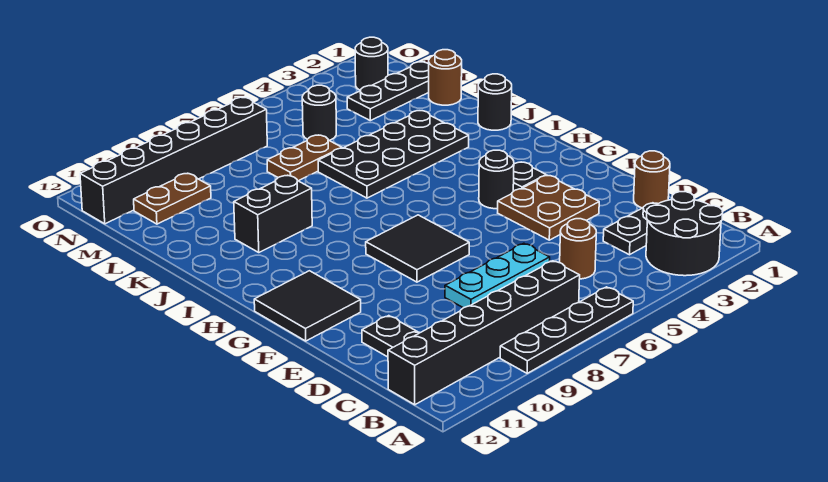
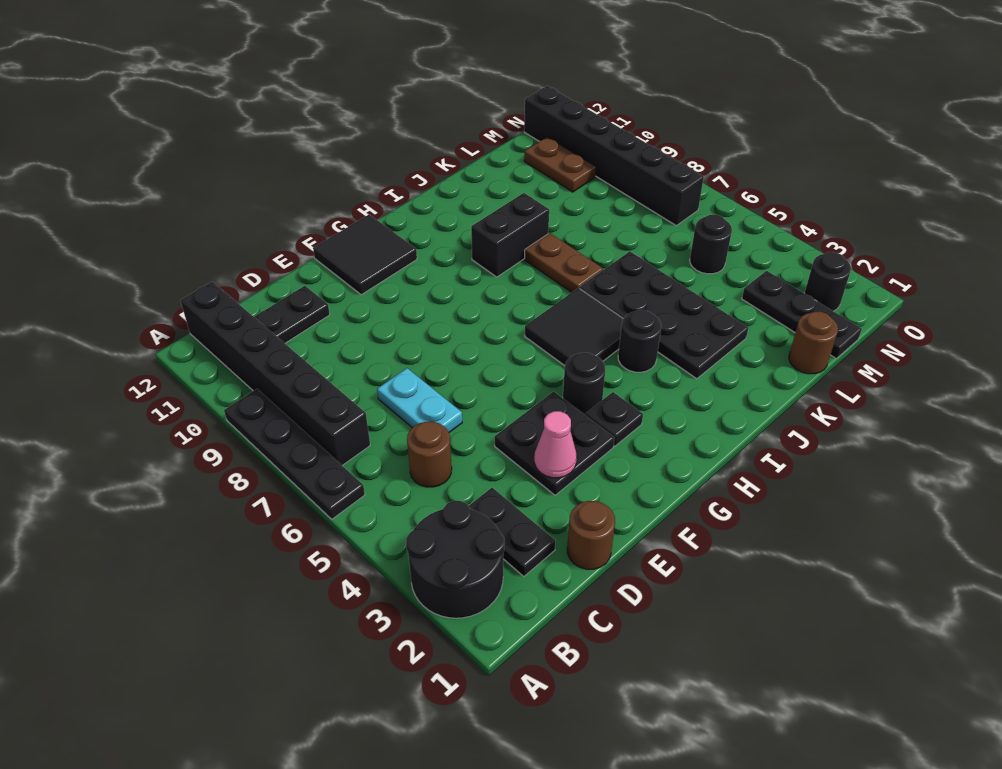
cyan plate D6:D8 level 1 -> cyan plate D6:D7 level 1
brown plate E3:F4 level 1 -> black plate E3:F4 level 1
none -> pink cone E3 level 2
black tile F7:G8 level 1 -> black tile H5:I6 level 1
black round brick J1 level 1 -> black round brick I4 level 1
black brick J9:J10 level 1 -> black brick I9:J9 level 1
brown plate L6:L7 level 1 -> brown plate J7:J8 level 1

